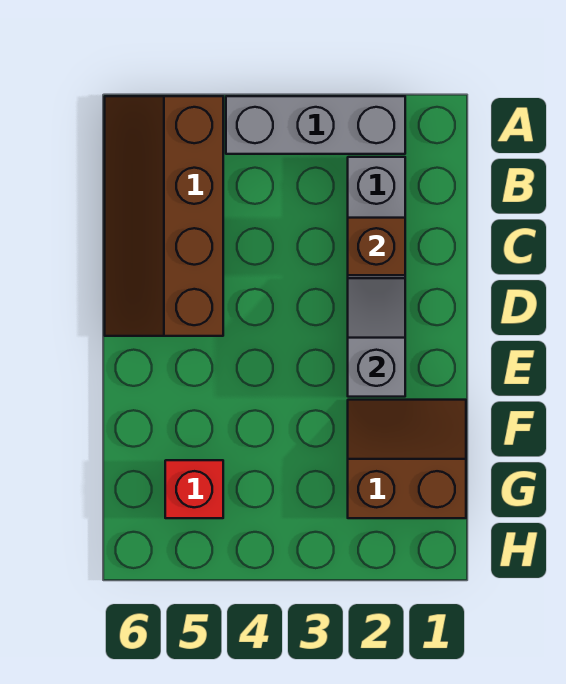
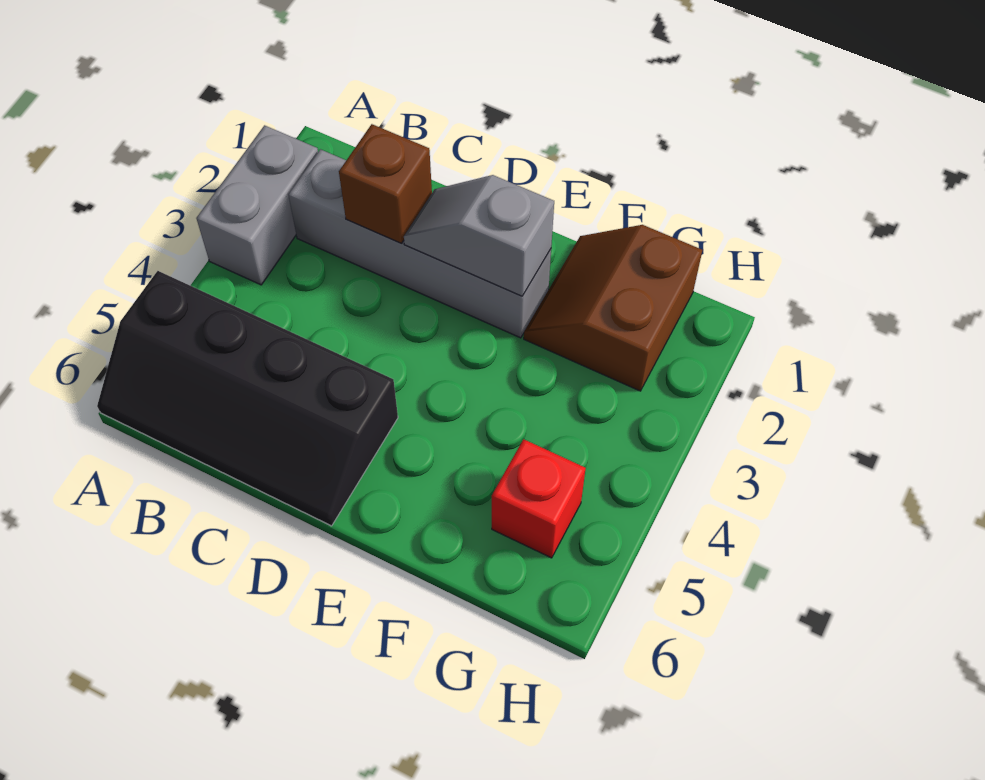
grey brick A2:A4 level 1 -> grey brick A2:A3 level 1
brown slope A5:D6 level 1 top 5 -> black slope A5:D6 level 1 top 5

